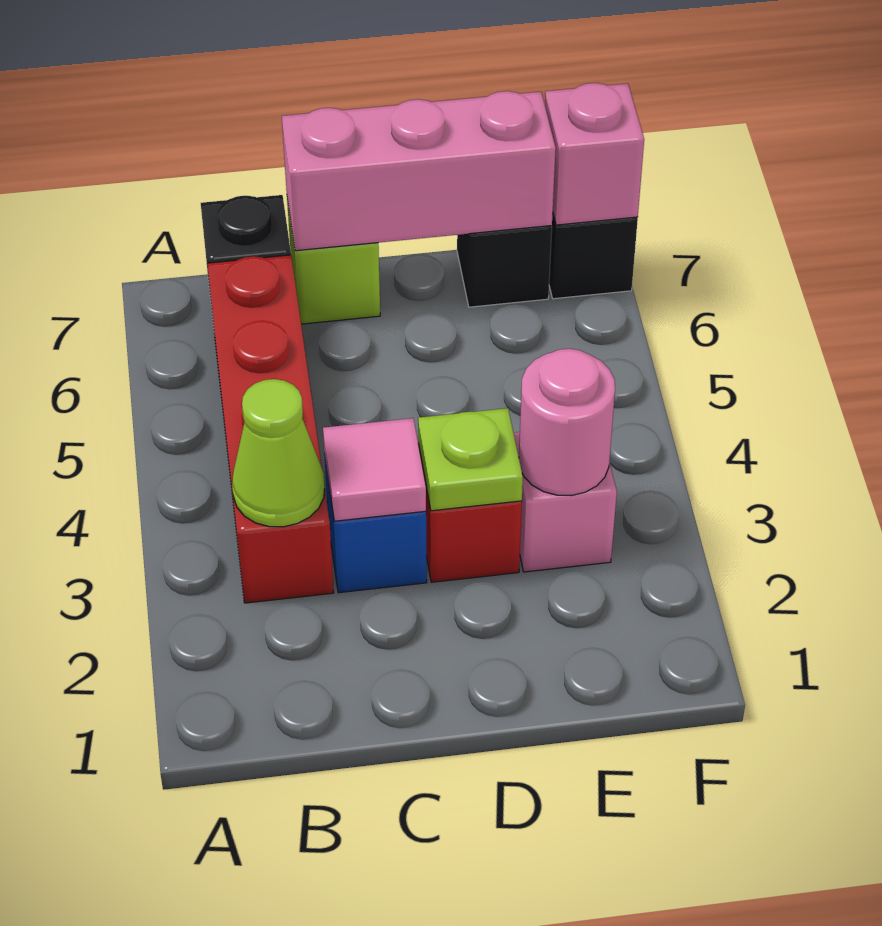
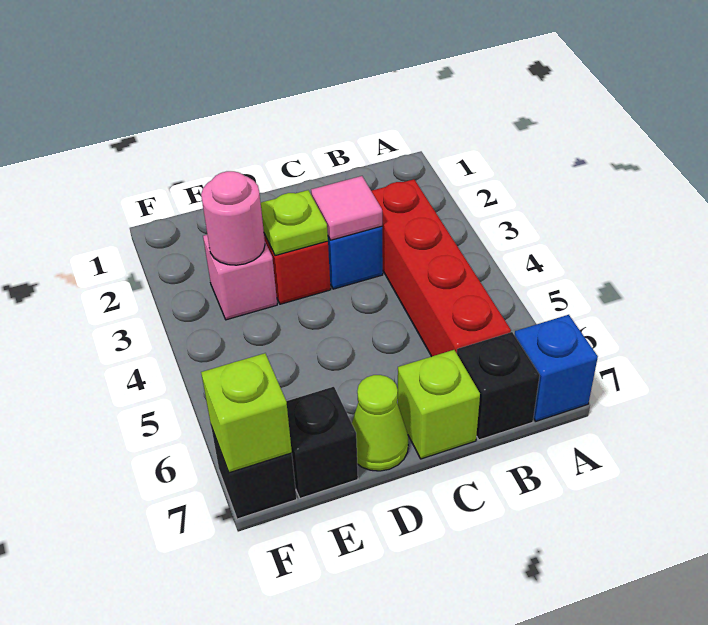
none -> blue brick A7 level 1
lime cone B3 level 2 -> lime cone D7 level 1
pink brick C7:E7 level 2 -> none
pink brick F7 level 2 -> lime brick F7 level 2

